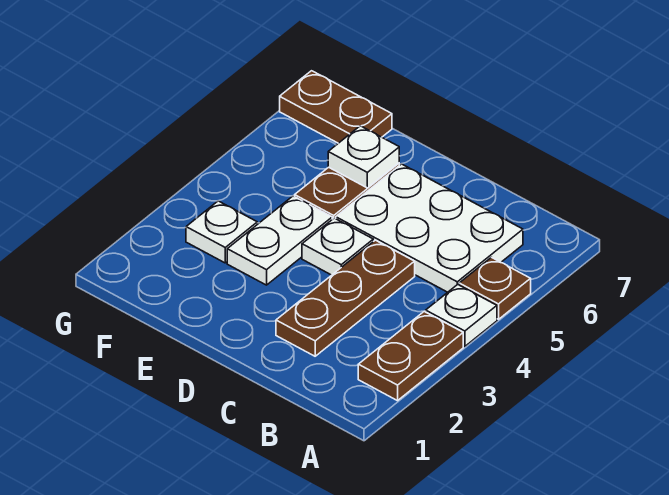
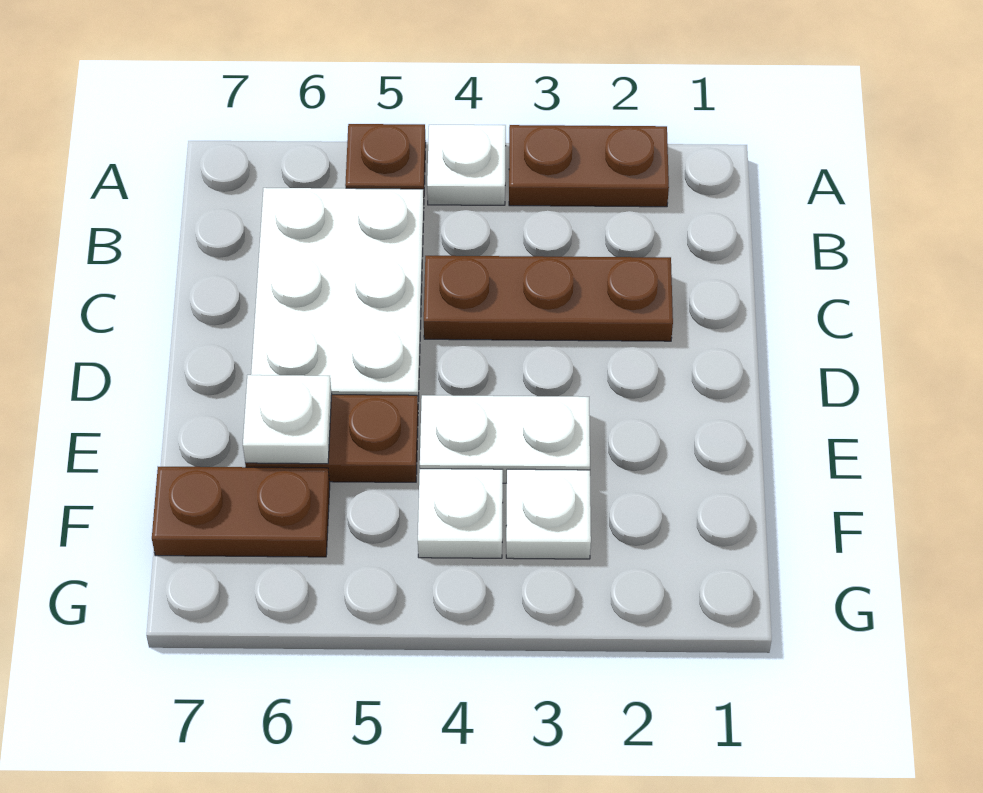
white plate D4 level 1 -> white plate F4 level 1
brown plate F7:G7 level 1 -> brown plate F6:F7 level 1

